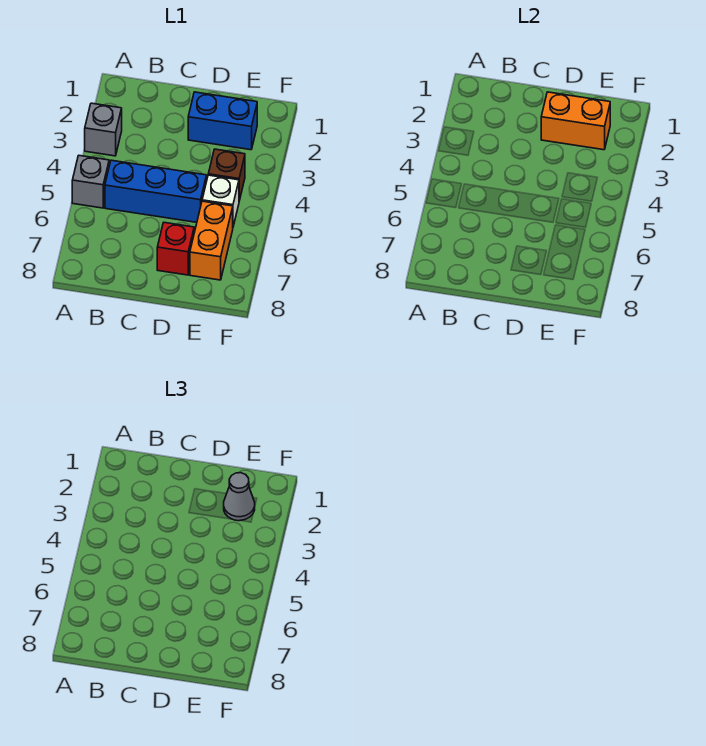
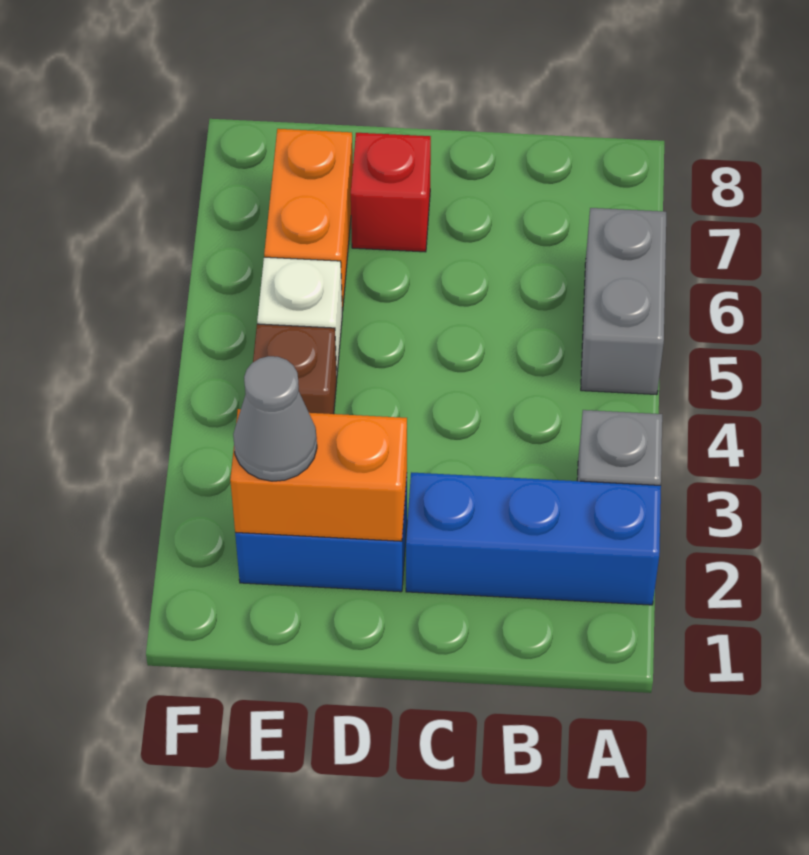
grey brick A5 level 1 -> grey brick A5:A6 level 1
blue brick B5:D5 level 1 -> blue brick A2:C2 level 1

